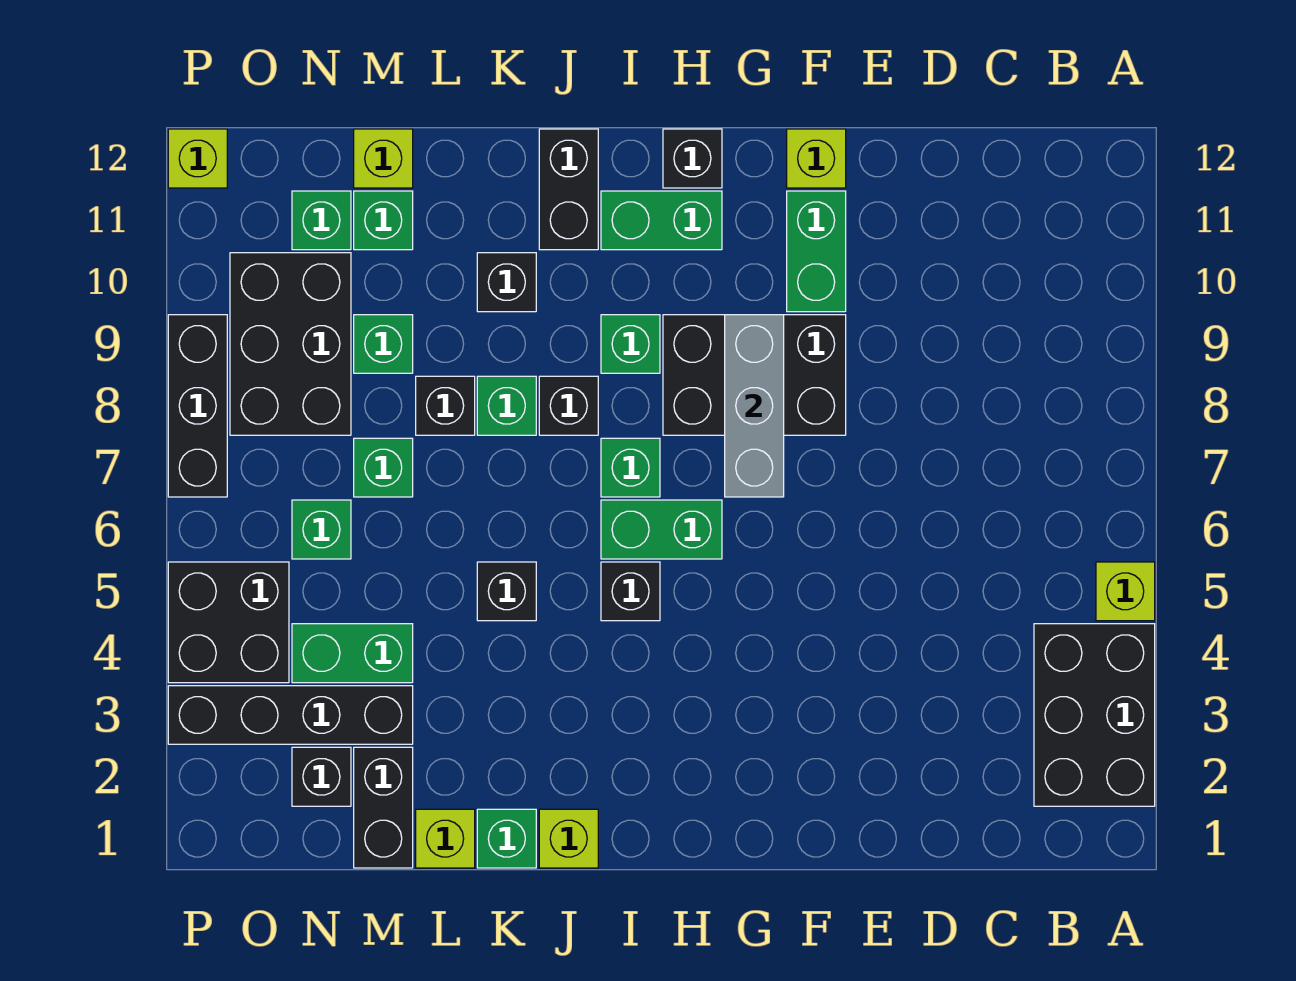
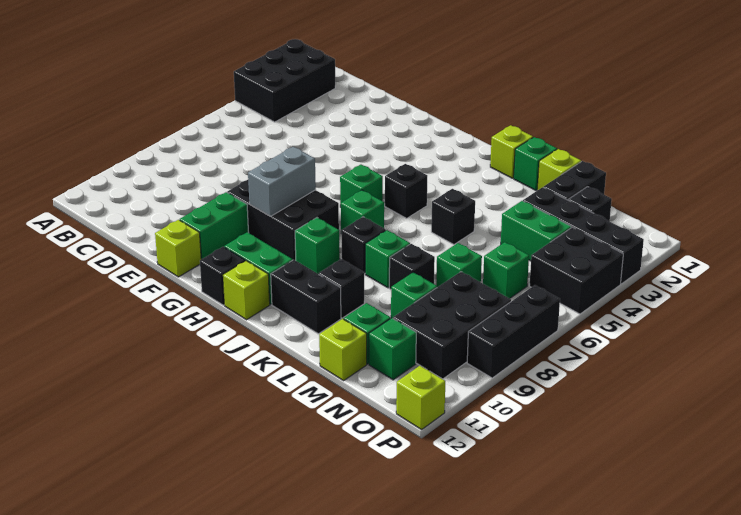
lime brick A5 level 1 -> lime brick I12 level 1
grey brick G7:G9 level 2 -> grey brick G8:G9 level 2
green brick H6:I6 level 1 -> green brick H6 level 1
black brick J11:J12 level 1 -> black brick J11:K11 level 1

